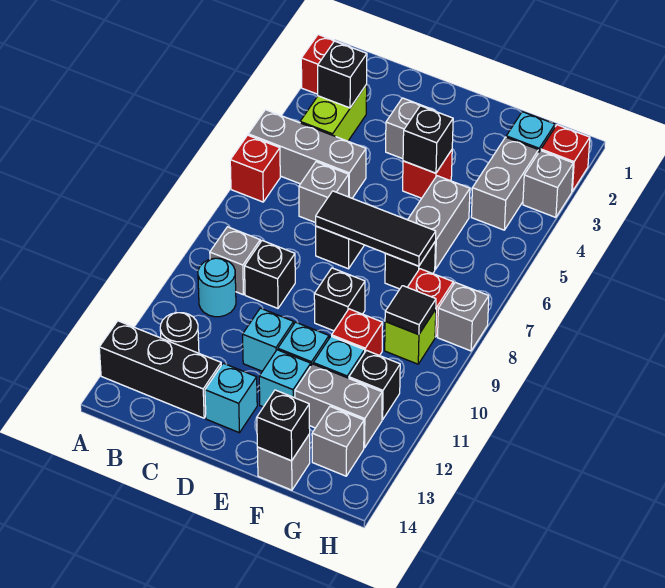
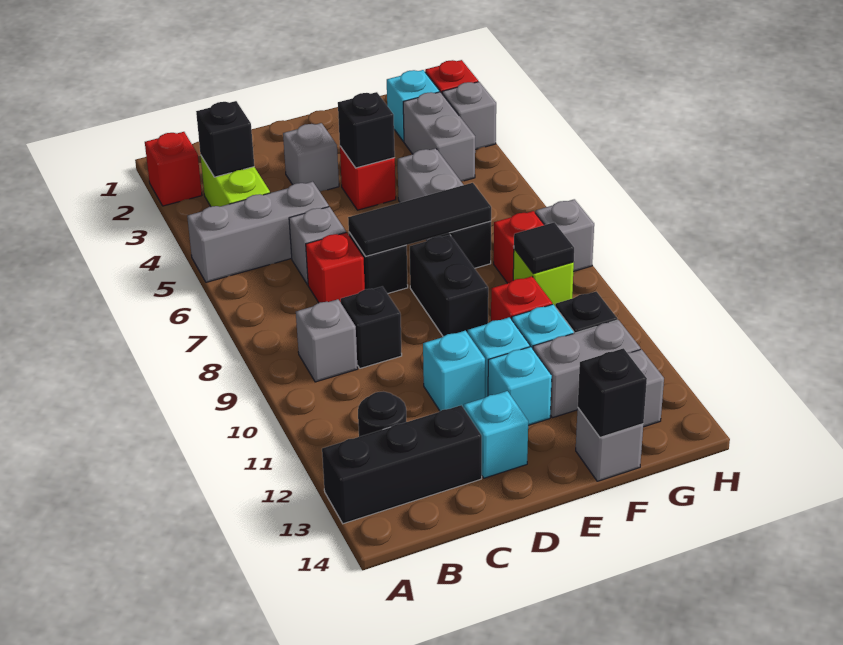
red brick A6 level 1 -> red brick C7 level 1
cyan round brick B10 level 1 -> none
black brick E9 level 1 -> black brick E8:E9 level 1

